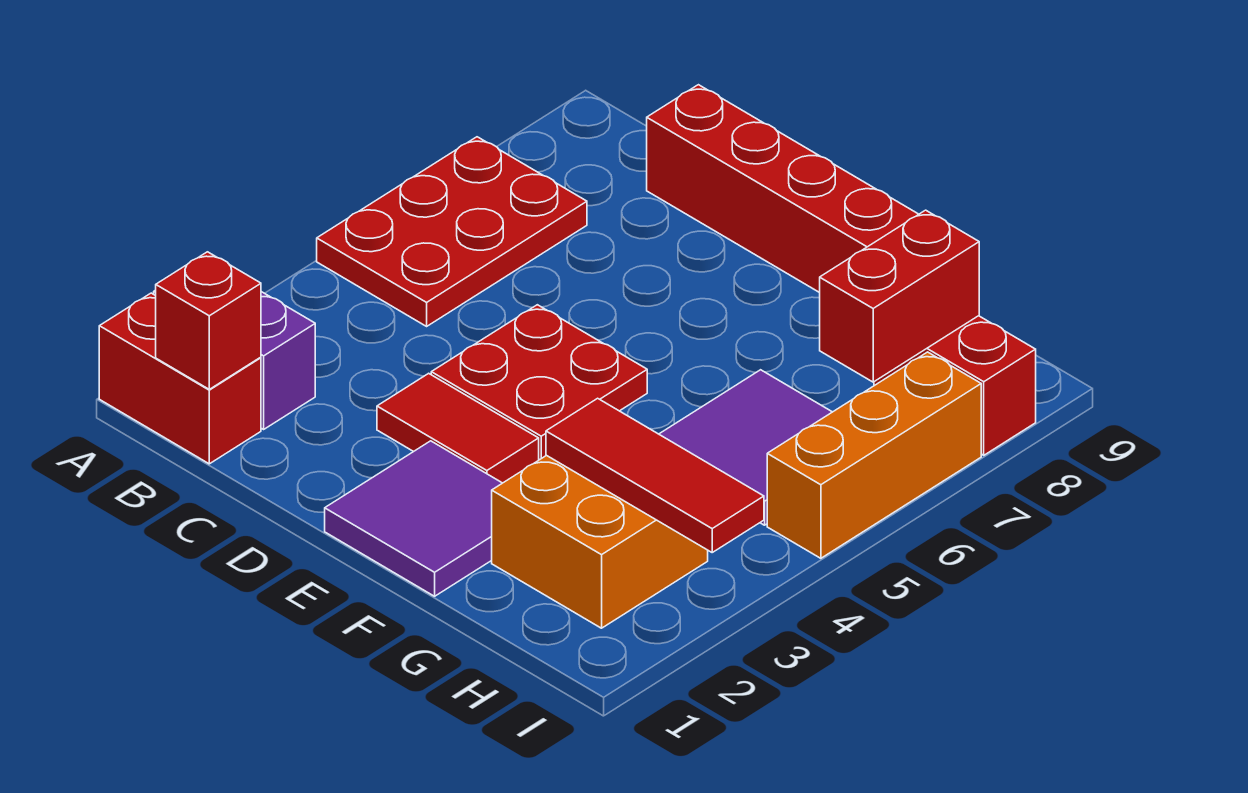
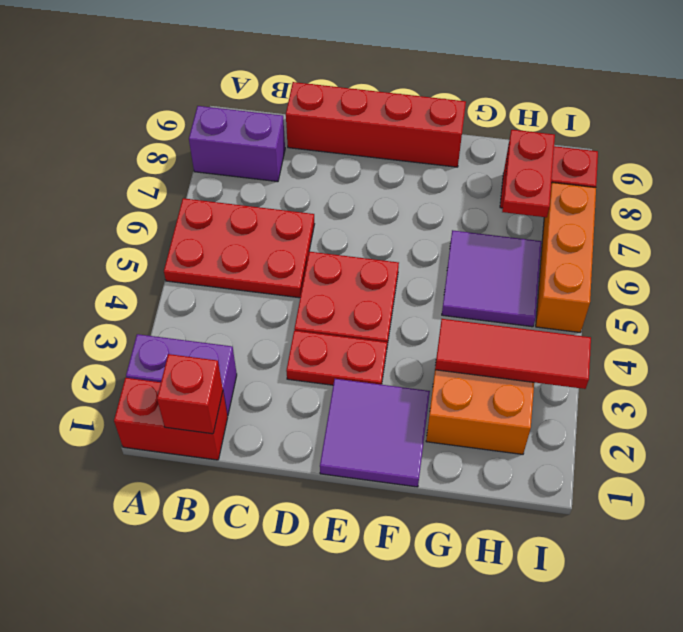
red plate A5:B7 level 1 -> red plate A5:C6 level 1
none -> purple brick A8:B8 level 1
red tile D3:E3 level 1 -> red plate D3:E3 level 1
red brick H7:H8 level 2 -> red plate H7:H8 level 2

